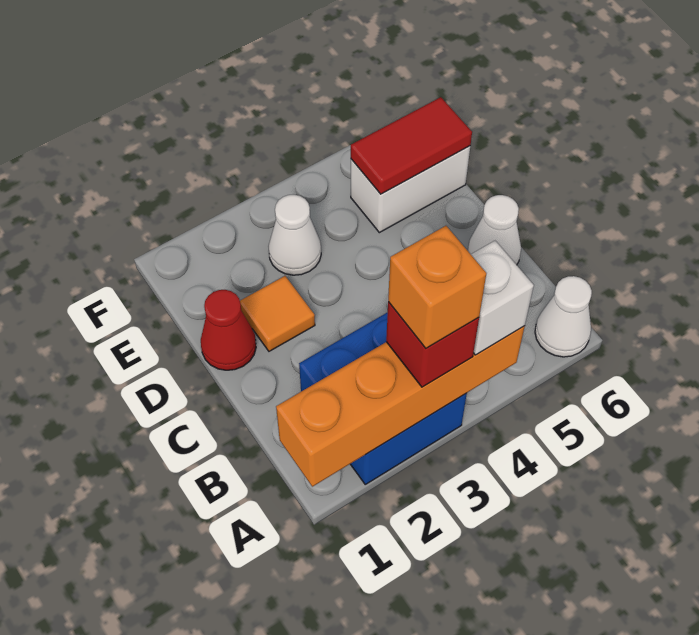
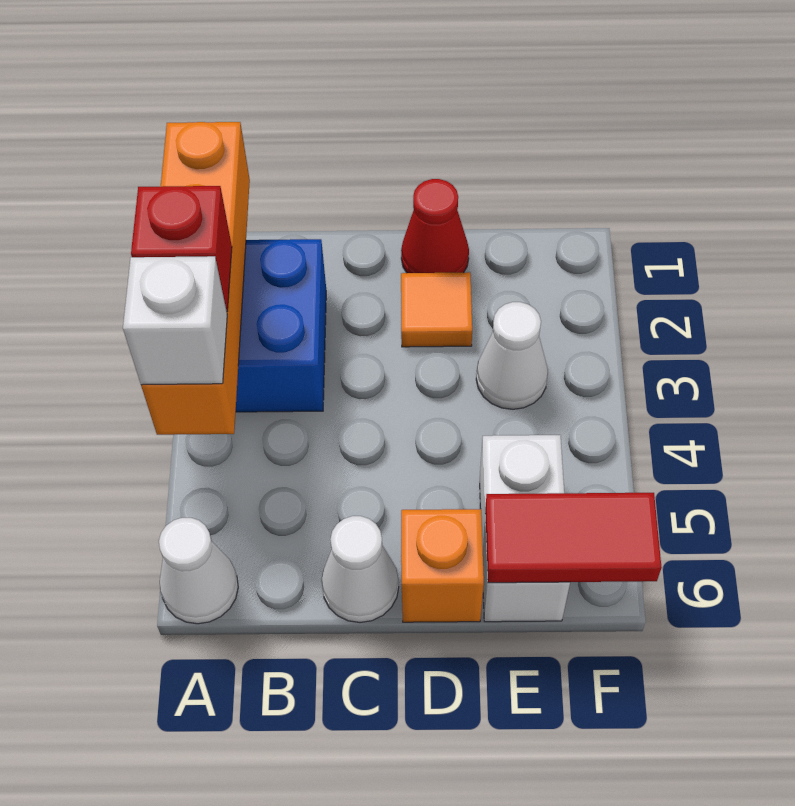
orange brick A3 level 4 -> orange brick D6 level 1
red tile E5:E6 level 2 -> red tile E6:F6 level 2

